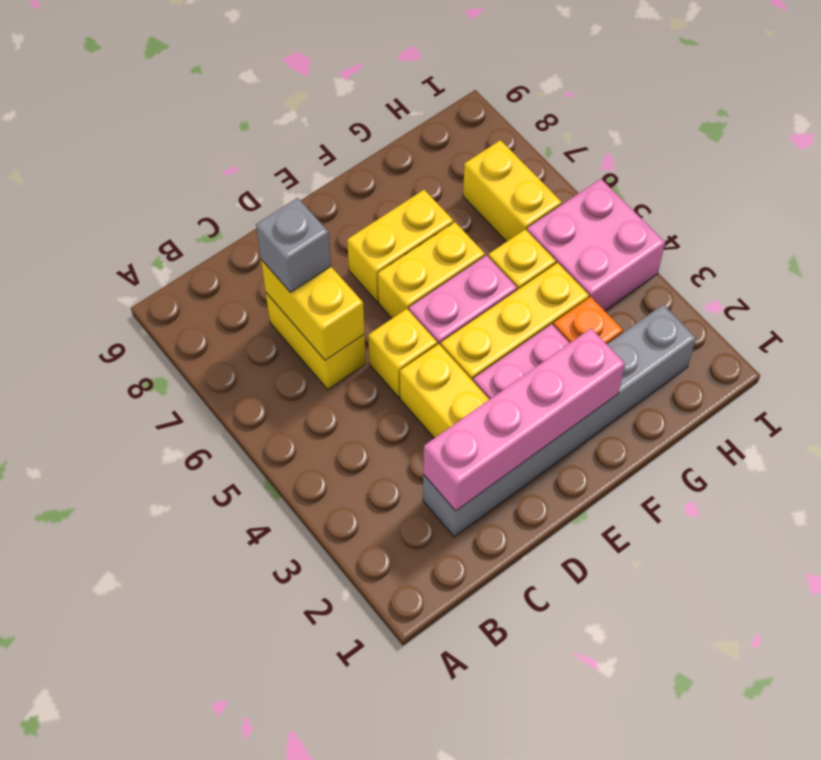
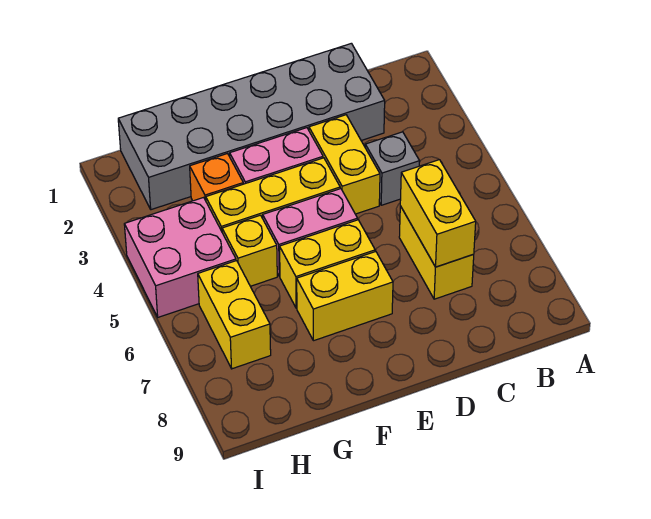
grey brick C2:H2 level 1 -> grey brick C1:H2 level 1
pink brick C2:F2 level 2 -> none
grey brick C7 level 3 -> grey brick C4 level 1
yellow brick D5 level 1 -> none

